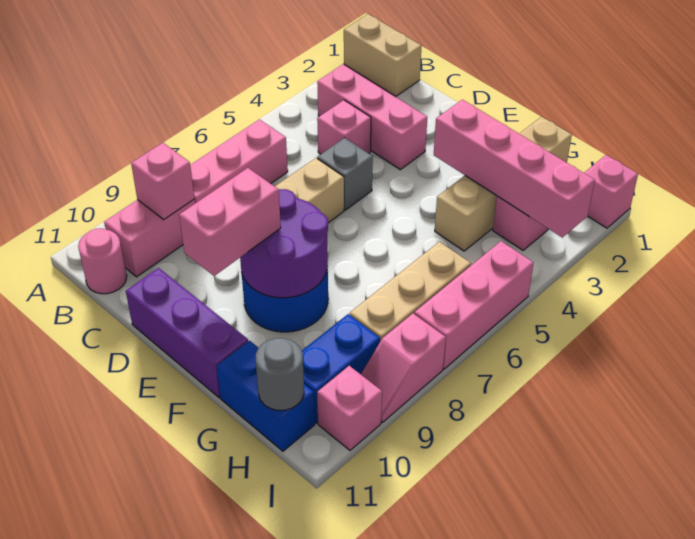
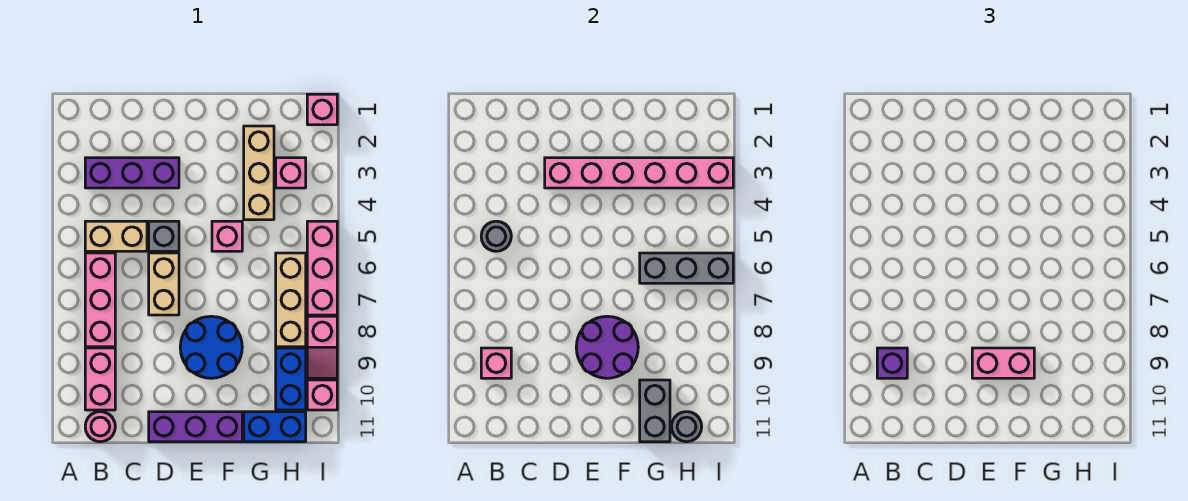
tan brick A1:B1 level 1 -> tan brick B5:C5 level 1
pink brick B3:D3 level 1 -> purple brick B3:D3 level 1
none -> grey round brick B5 level 2
none -> purple brick B9 level 3
pink brick C4 level 1 -> pink brick F5 level 1
pink brick E9:E10 level 3 -> pink brick E9:F9 level 3
pink brick F3:I3 level 2 -> pink brick D3:I3 level 2
tan brick G1:G4 level 1 -> tan brick G2:G4 level 1
none -> grey brick G6:I6 level 2
none -> grey brick G10:G11 level 2

